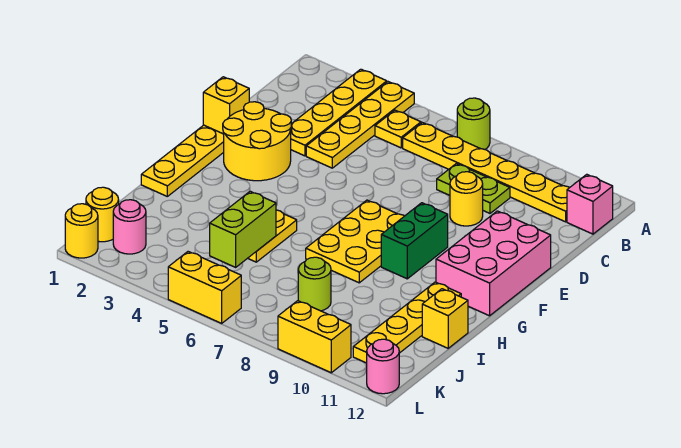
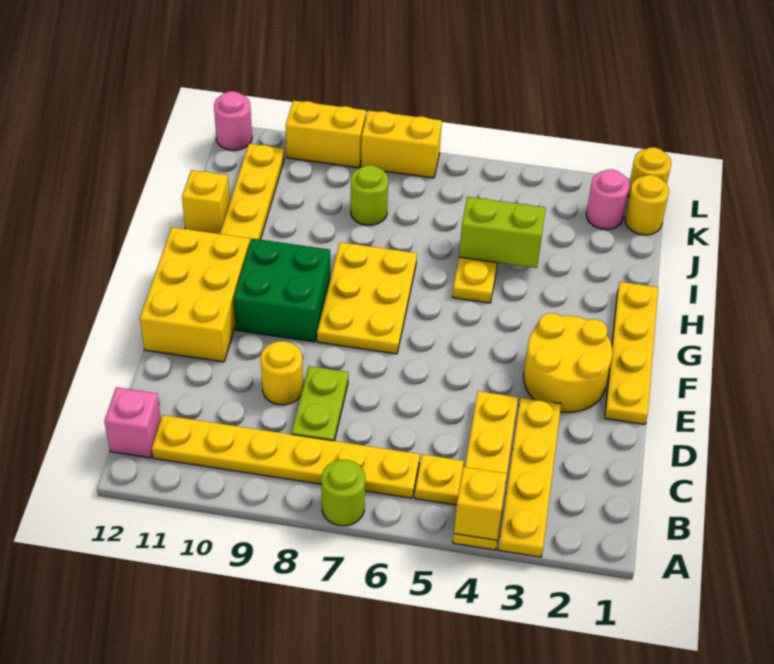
lime plate C8:C9 level 1 -> lime plate C8:D8 level 1
yellow brick E1 level 2 -> yellow brick A4 level 2
pink brick E11:G12 level 1 -> yellow brick E11:G12 level 1
green brick F9:G9 level 1 -> green brick F9:G10 level 1
lime brick I5:J5 level 2 -> lime brick I4:I5 level 2
yellow brick L5:L6 level 1 -> yellow brick L7:L8 level 1

